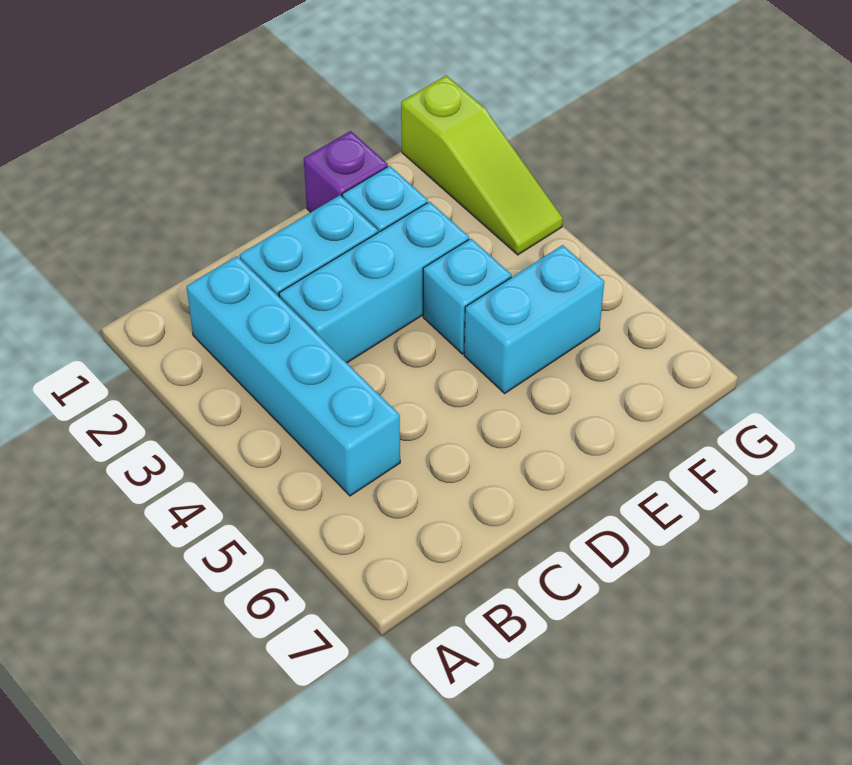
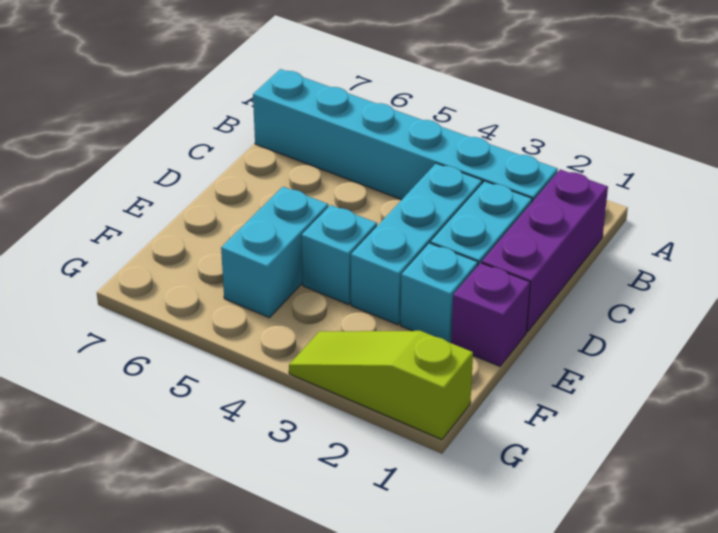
none -> purple brick B1:D1 level 1
cyan brick B2:B5 level 1 -> cyan brick B2:B7 level 1

